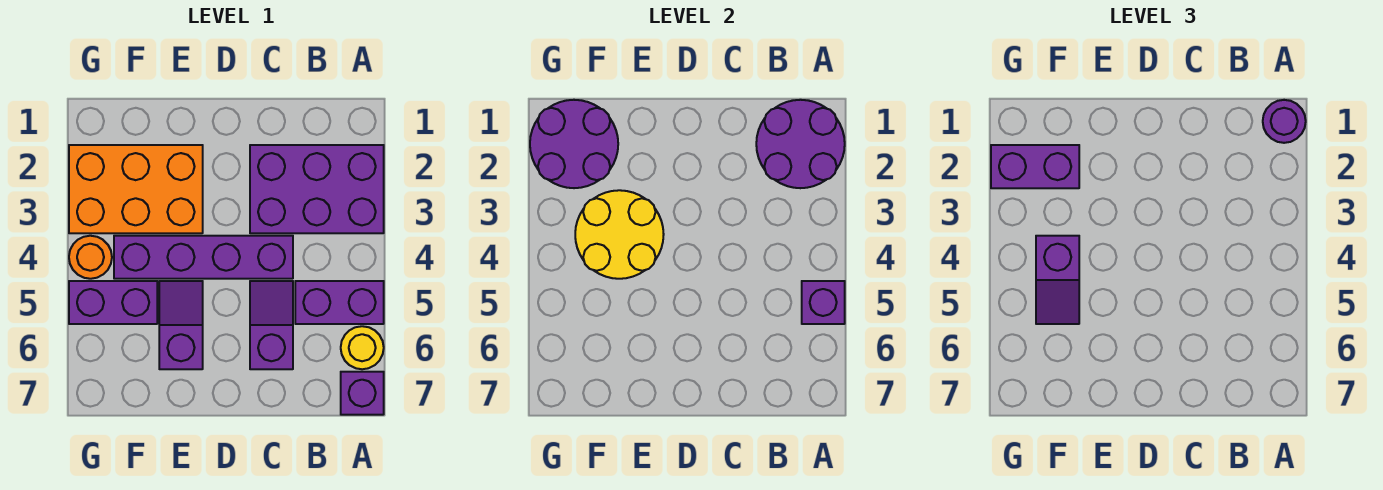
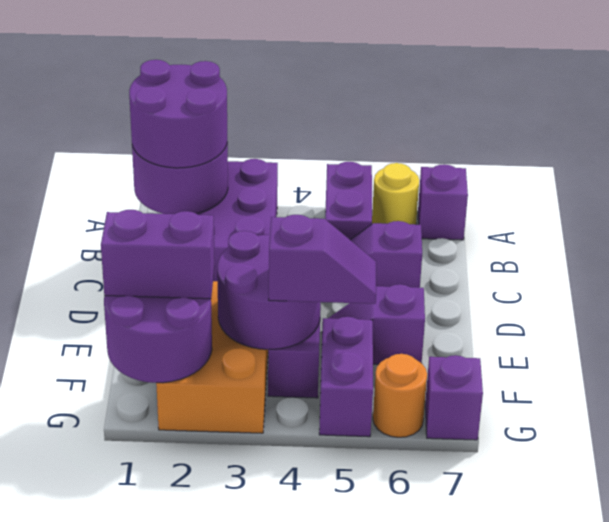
purple round brick A1 level 3 -> purple round brick A1:B2 level 3
purple brick A5 level 2 -> purple brick G7 level 1
yellow round brick E3:F4 level 2 -> purple round brick E3:F4 level 2
purple brick F2:G2 level 3 -> purple brick F1:F2 level 3
orange round brick G4 level 1 -> orange round brick G6 level 1

